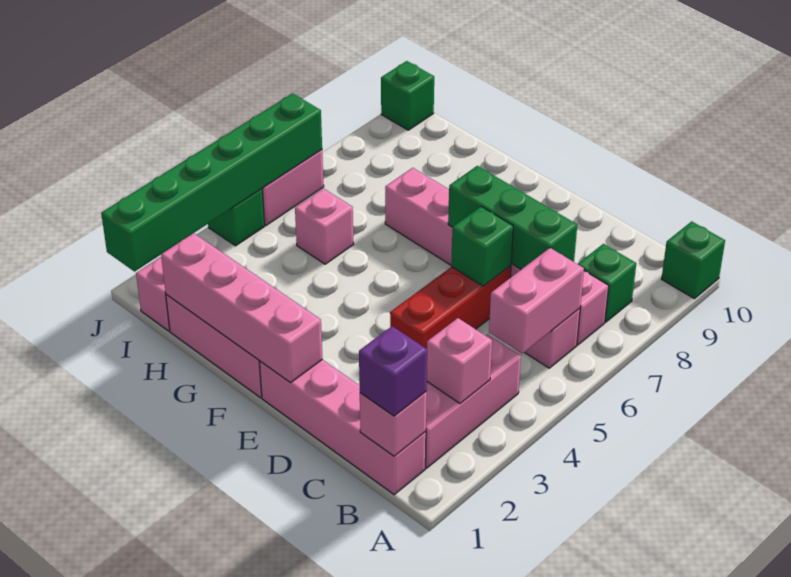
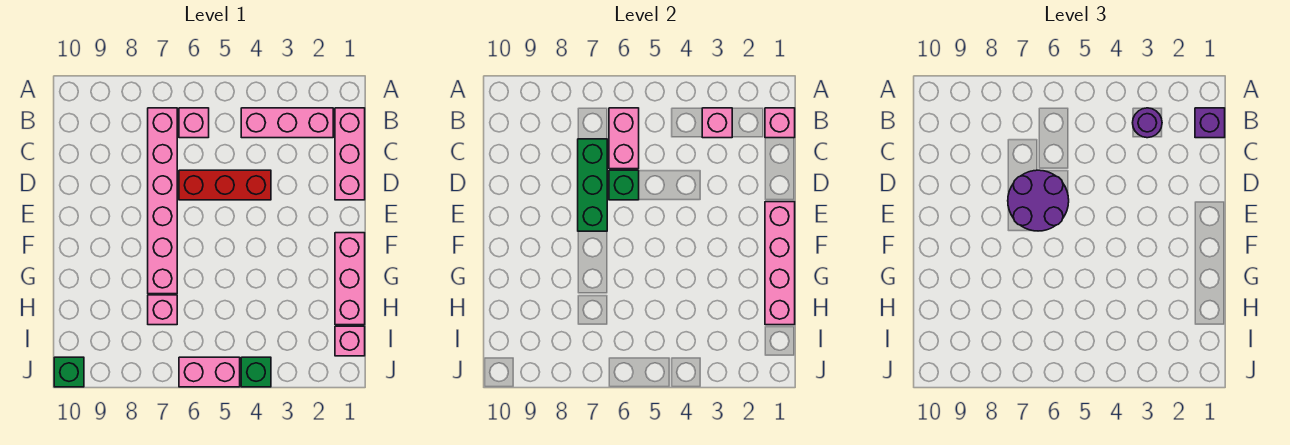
green brick A10 level 1 -> none
pink brick B1:E1 level 1 -> pink brick B1:D1 level 1
none -> purple round brick B3 level 3
pink brick B5:B6 level 2 -> pink brick B6:C6 level 2
green brick B8 level 1 -> none
none -> purple round brick D6:E7 level 3
pink brick H5 level 1 -> pink brick H7 level 1
green brick J1:J6 level 2 -> none

